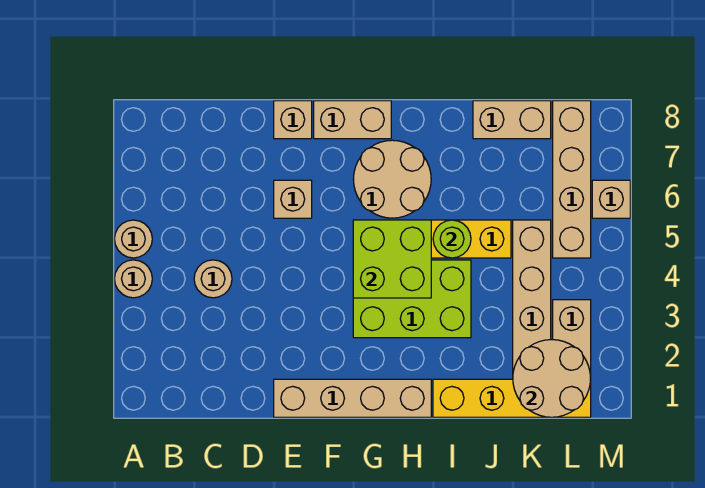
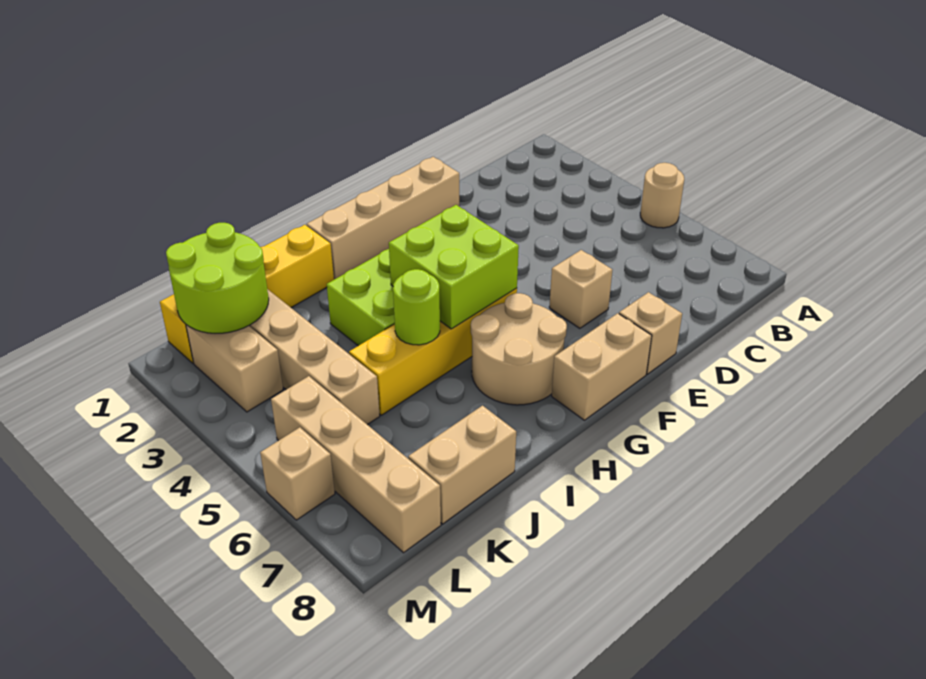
tan round brick A4 level 1 -> none
tan round brick C4 level 1 -> none
tan round brick K1:L2 level 2 -> lime round brick K1:L2 level 2

